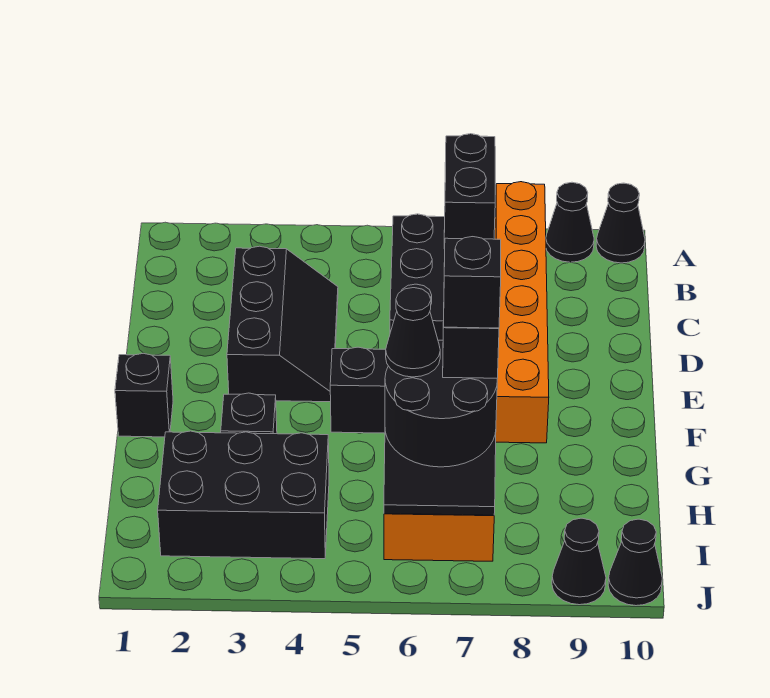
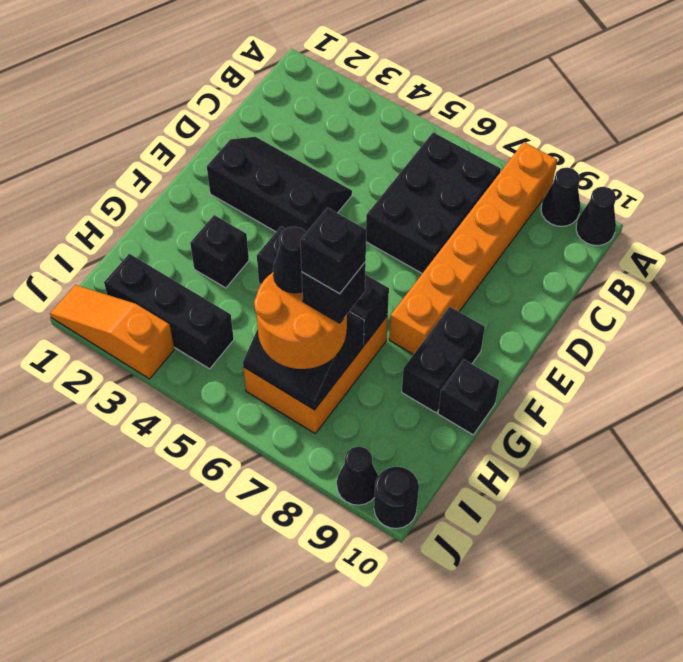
black brick A7:B7 level 2 -> black brick F9:G9 level 1
black slope C3:E4 level 1 top 3 -> black slope D2:E4 level 1 top E
black brick F1 level 1 -> black brick G10 level 1
black brick H2:I4 level 1 -> black brick I2:I4 level 1
black round brick H6:I7 level 3 -> orange round brick H6:I7 level 3
none -> orange slope J1:J3 level 1 top 3
black cone J10 level 1 -> black round brick J10 level 1

